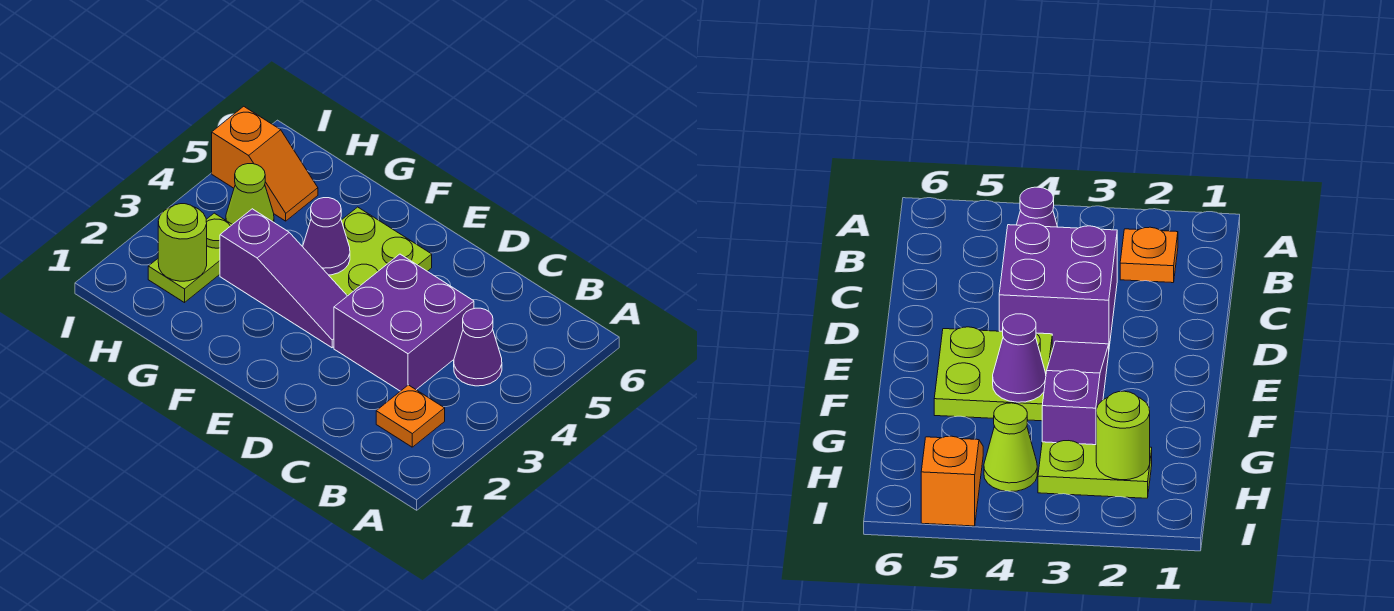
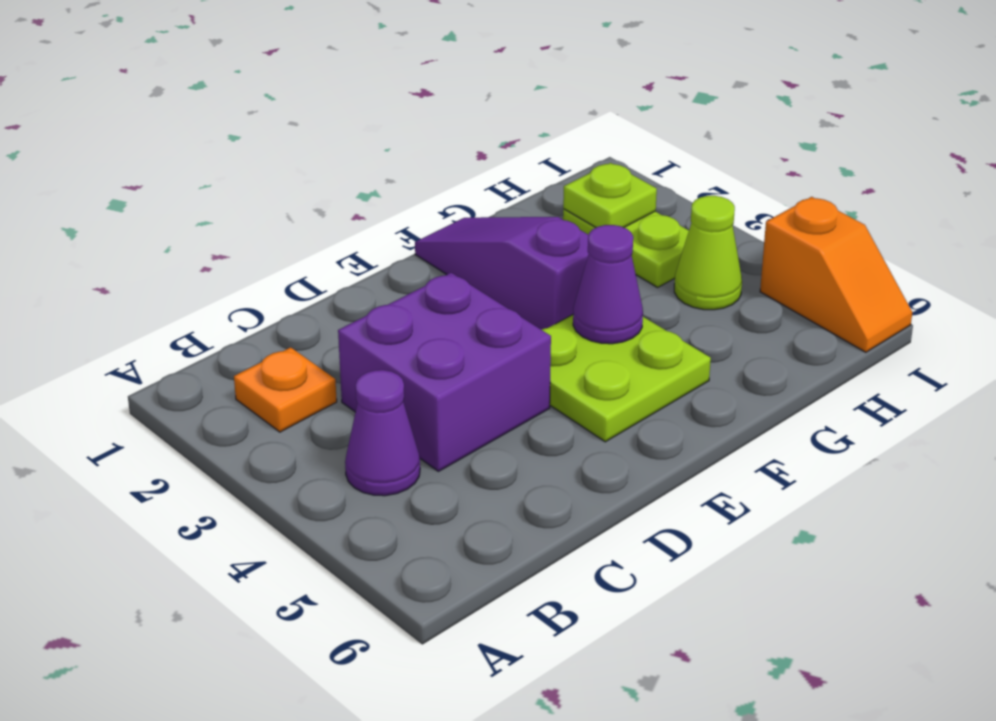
purple slope E3:G3 level 1 top G -> purple slope F1:F3 level 1 top 3
lime round brick H2 level 2 -> lime plate H2 level 2
orange slope H5:I5 level 1 top I -> orange slope I5:I6 level 1 top 5

